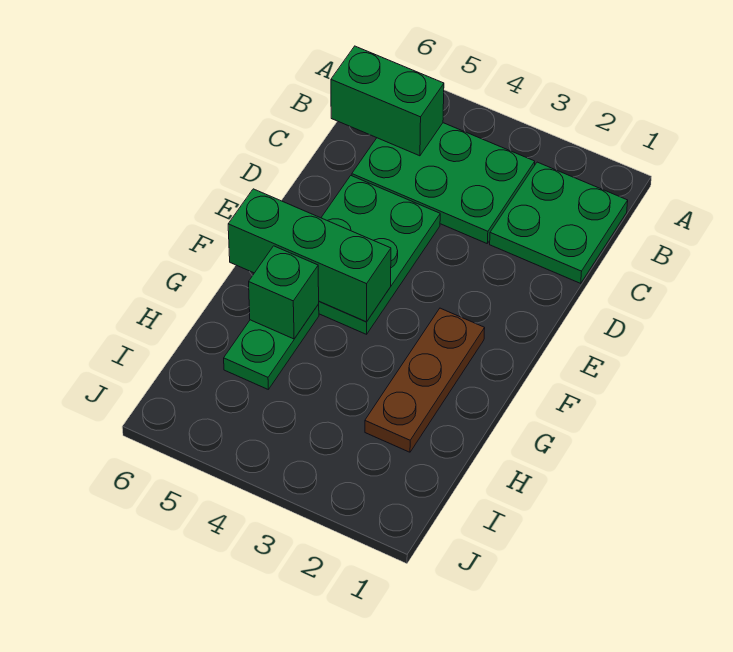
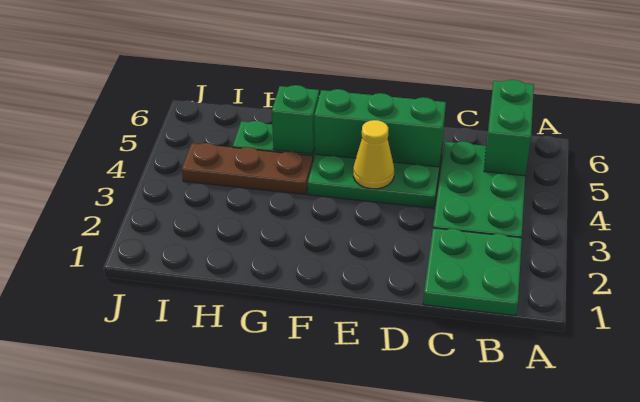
none -> yellow cone E4 level 2
brown plate F2:H2 level 1 -> brown plate G4:I4 level 1
green brick F4:F6 level 2 -> green brick D5:F5 level 2

